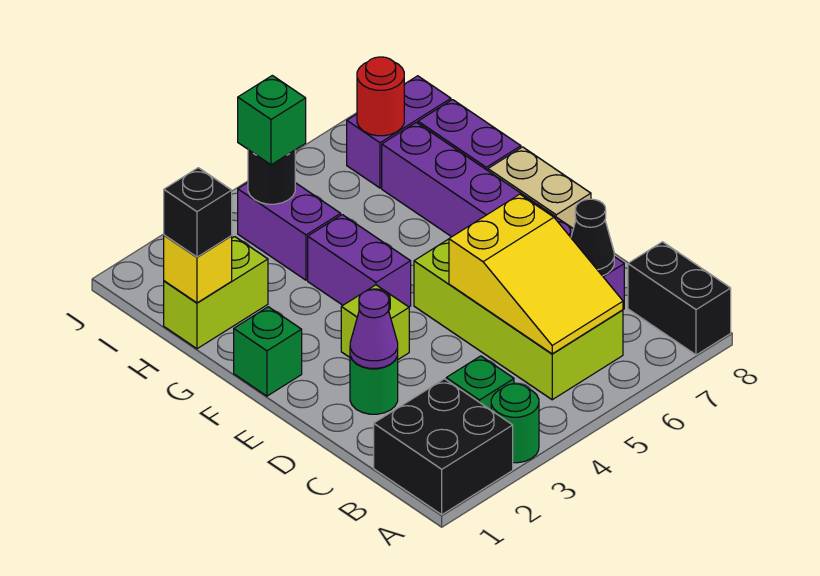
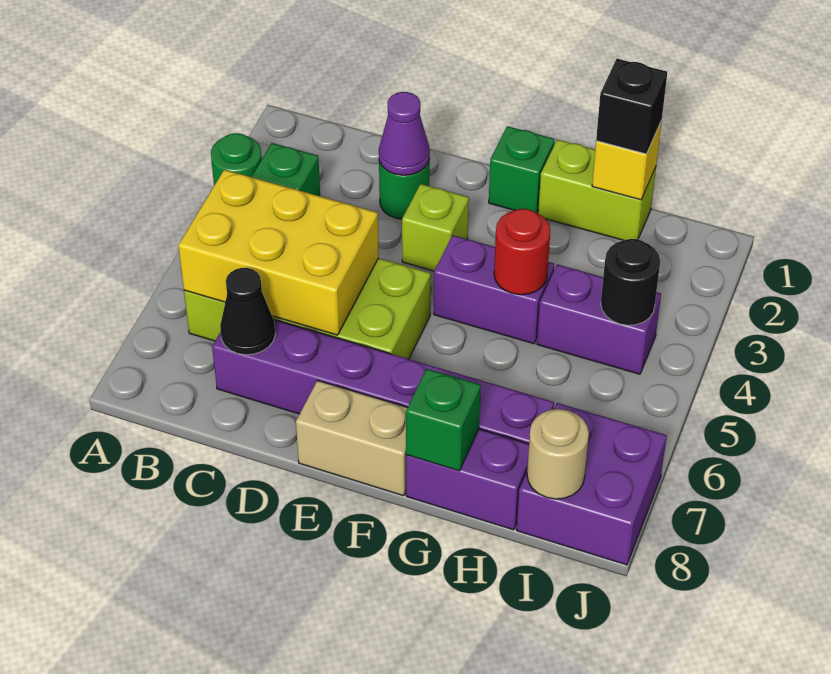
black brick A1:B2 level 1 -> none
black brick A8:B8 level 1 -> none
yellow slope B5:D6 level 2 top D -> yellow brick B5:D6 level 2
lime brick H1:H2 level 1 -> lime brick G1:H1 level 1
green brick I4 level 3 -> green brick G8 level 2
purple brick I7:I8 level 1 -> purple brick I7:J8 level 1
red round brick I7 level 2 -> red round brick G4 level 2
none -> tan round brick I8 level 2

